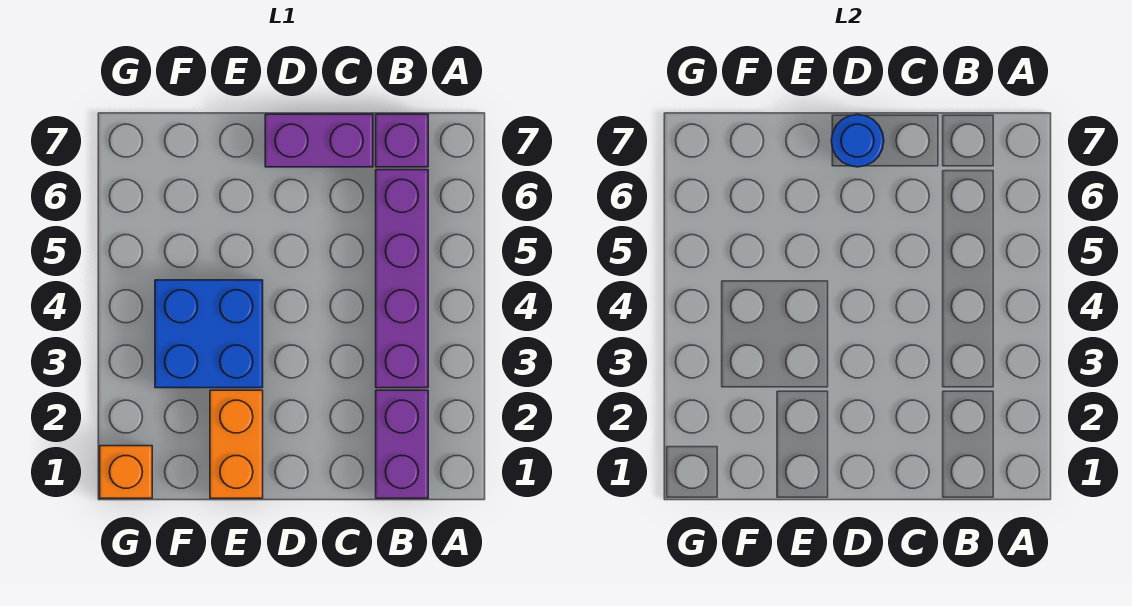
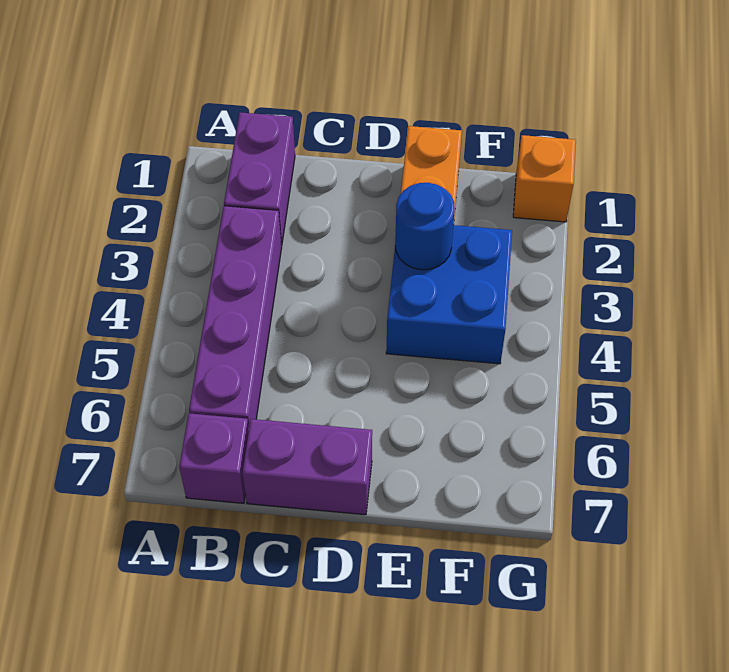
blue round brick D7 level 2 -> blue round brick E3 level 2

